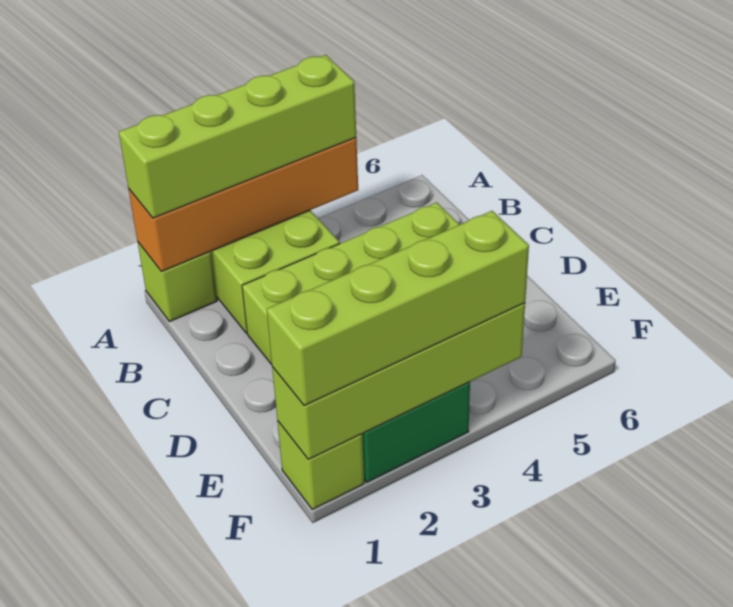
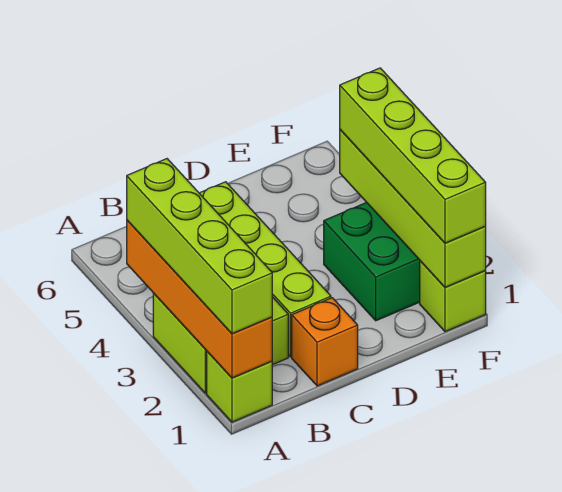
none -> orange brick C1 level 1

